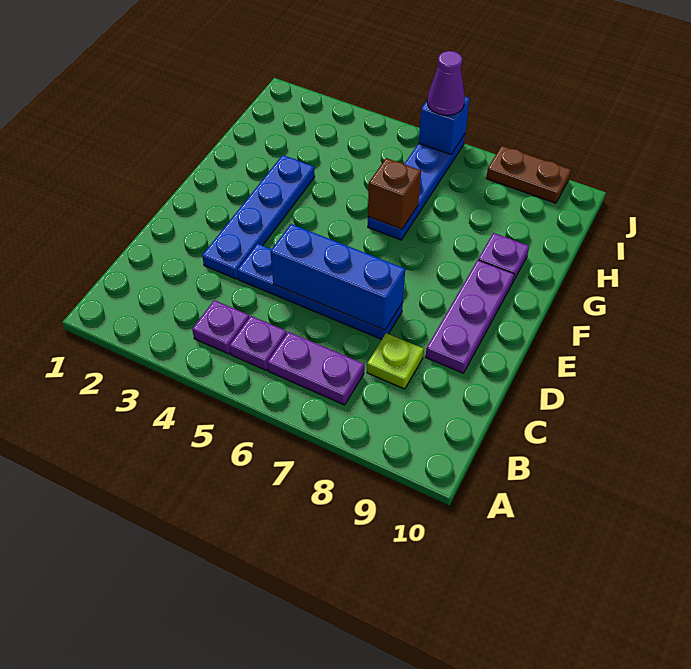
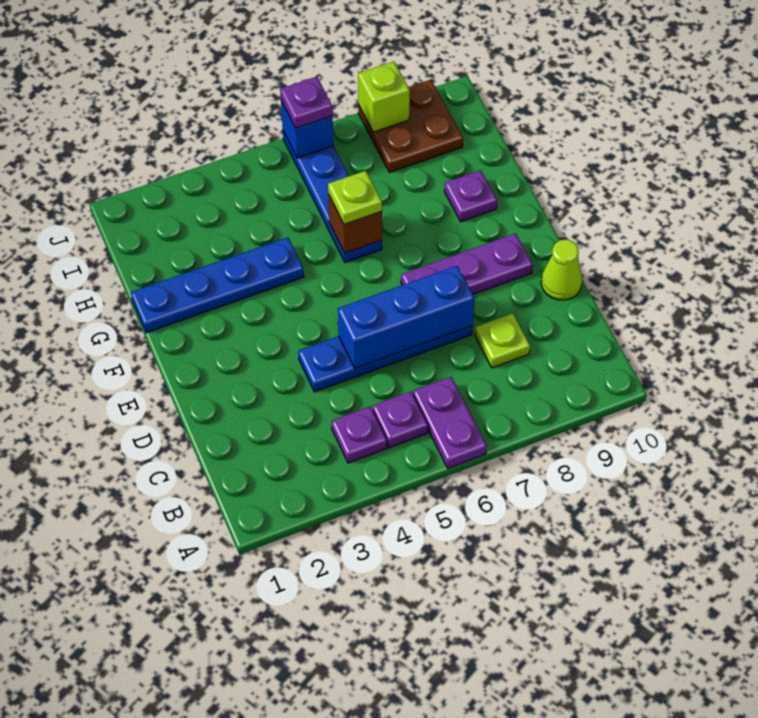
purple plate B6:B7 level 1 -> purple plate A6:B6 level 1
blue plate D3:G3 level 1 -> blue plate G1:G4 level 1
purple plate D9:F9 level 1 -> purple plate E7:E9 level 1
none -> lime cone D10 level 1
none -> lime plate G6 level 3
purple cone J6 level 3 -> purple plate J6 level 3
brown plate J8:J9 level 1 -> brown plate I8:J9 level 1
none -> lime brick J8 level 2

